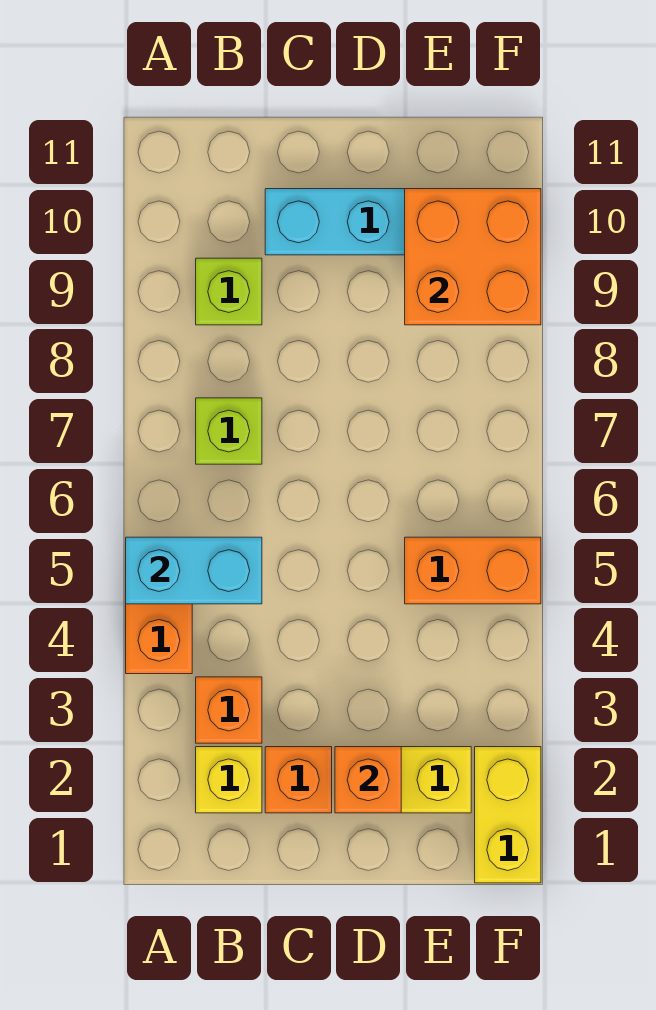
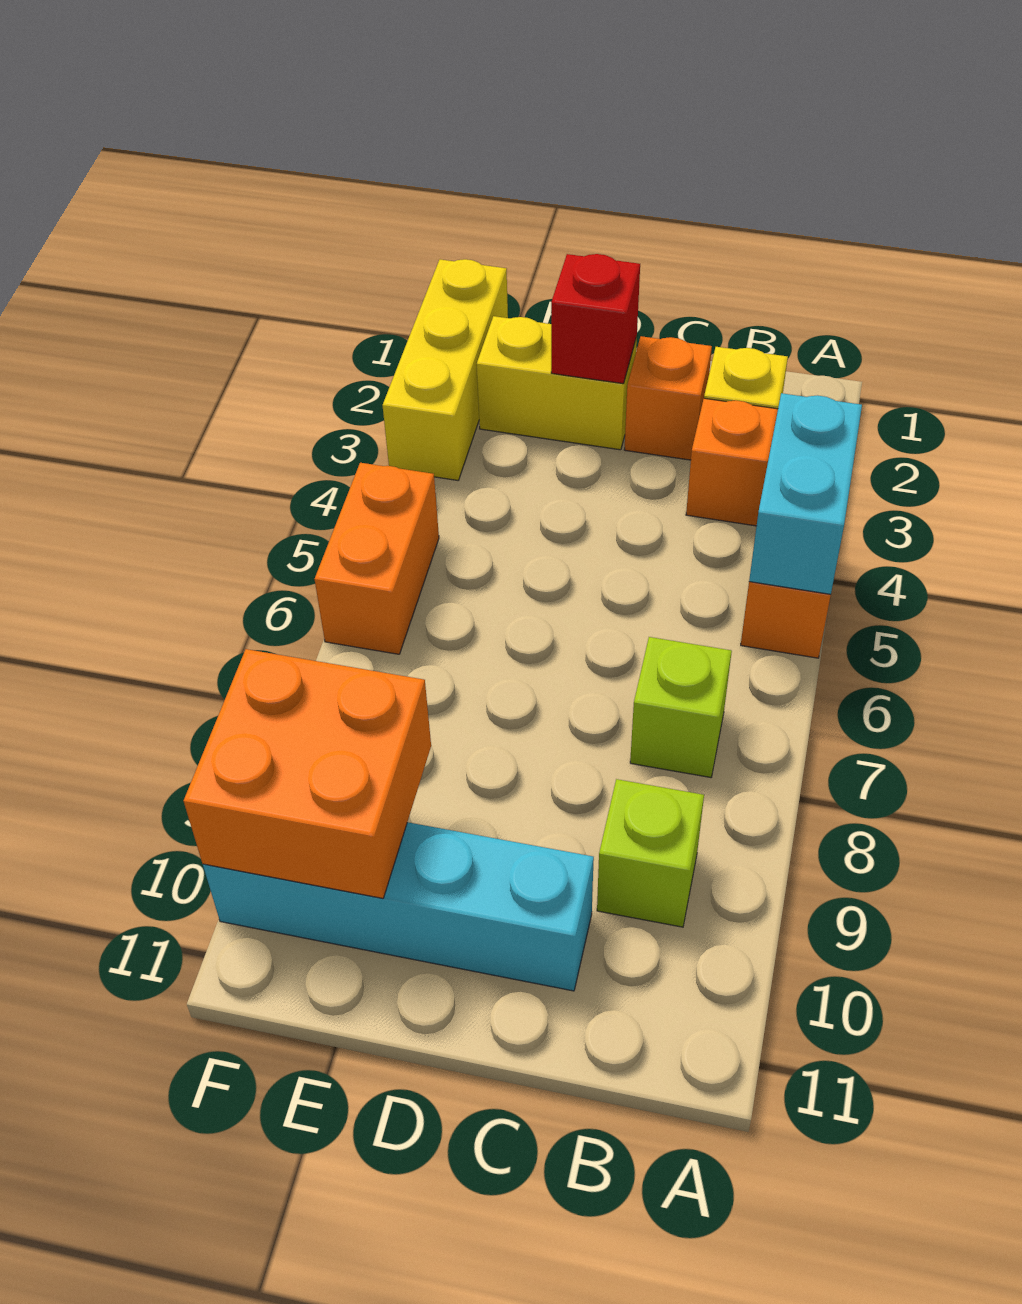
cyan brick A5:B5 level 2 -> cyan brick A4:A5 level 2
orange brick D2 level 2 -> red brick D2 level 2
orange brick E5:F5 level 1 -> orange brick F5:F6 level 1
yellow brick F1:F2 level 1 -> yellow brick F1:F3 level 1

